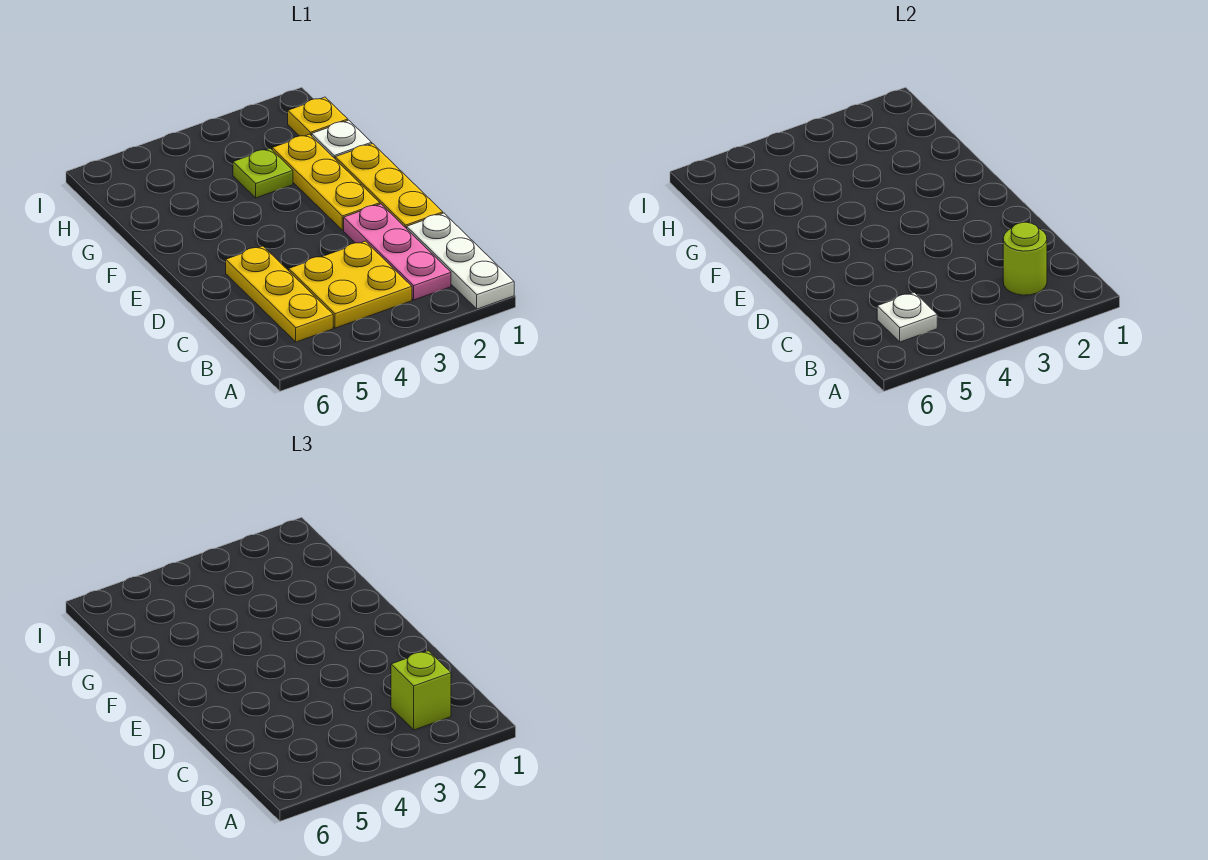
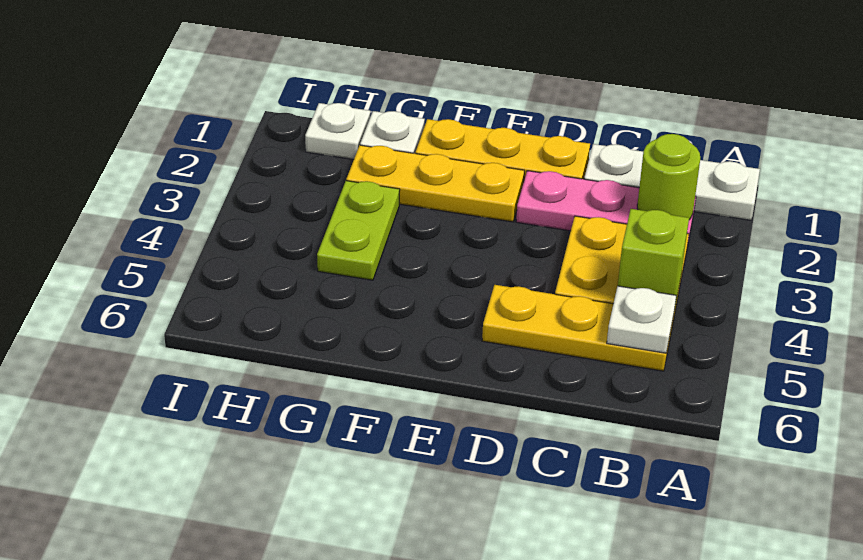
lime brick B2 level 3 -> lime brick B4 level 2
lime plate G3 level 1 -> lime plate G3:G4 level 1
yellow plate H1 level 1 -> white plate H1 level 1

